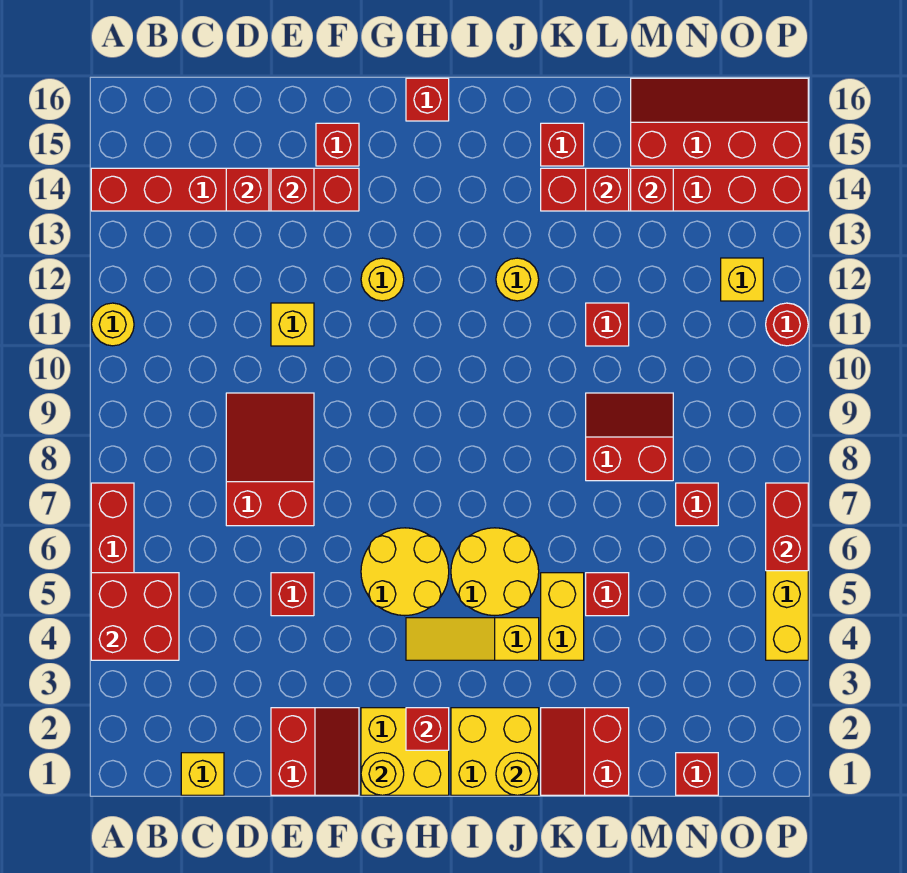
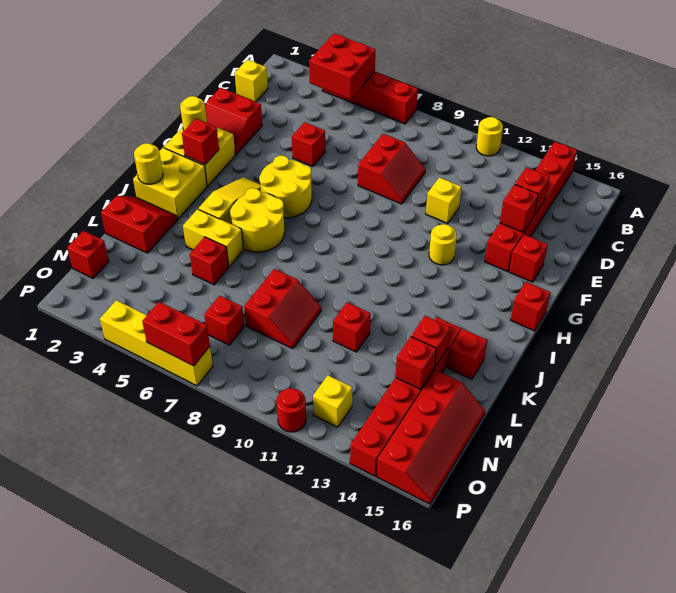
red slope D7:E9 level 1 top 7 -> red slope D8:E9 level 1 top 8
yellow round brick J12 level 1 -> none

